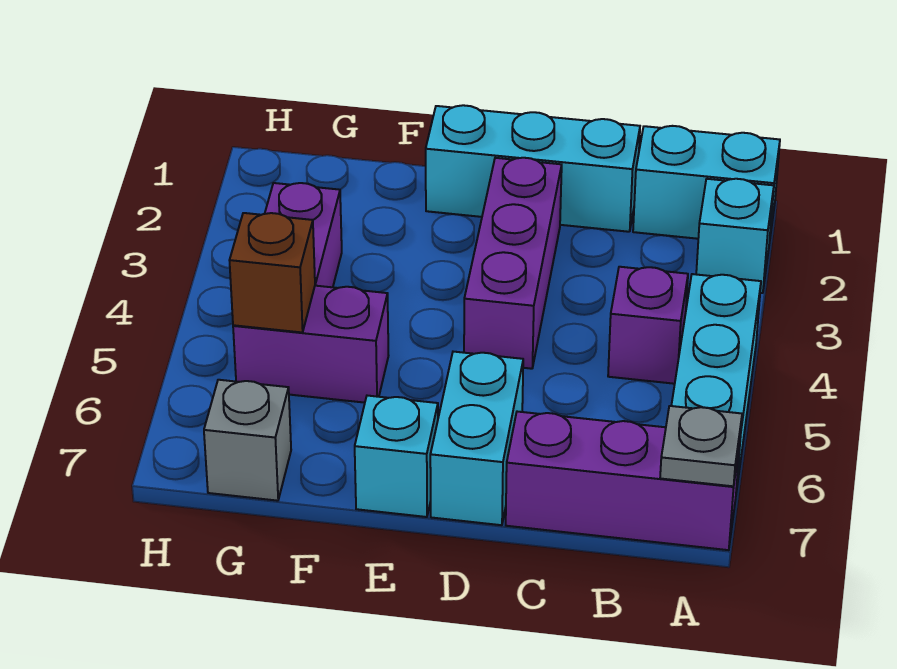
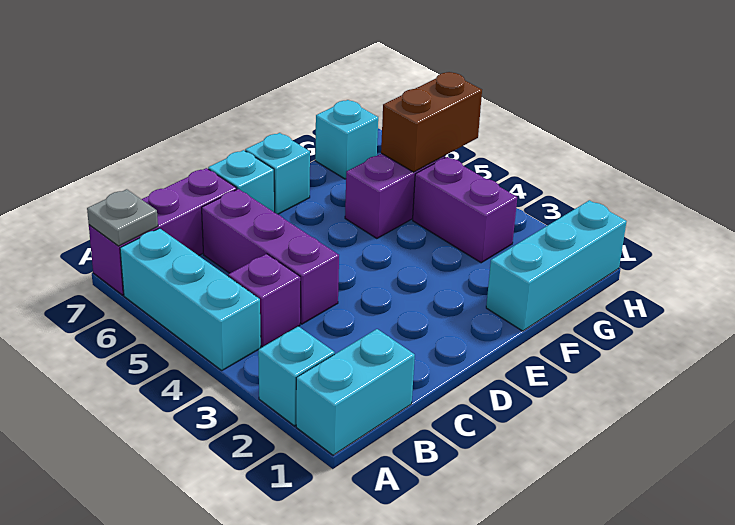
cyan brick C1:E1 level 1 -> cyan brick F1:H1 level 1
purple brick D2:D4 level 1 -> purple brick C4:C6 level 1
cyan brick D6:D7 level 1 -> cyan brick D7 level 1
brown brick G5 level 2 -> brown brick G5:H5 level 2
grey brick G7 level 1 -> cyan brick G7 level 1

